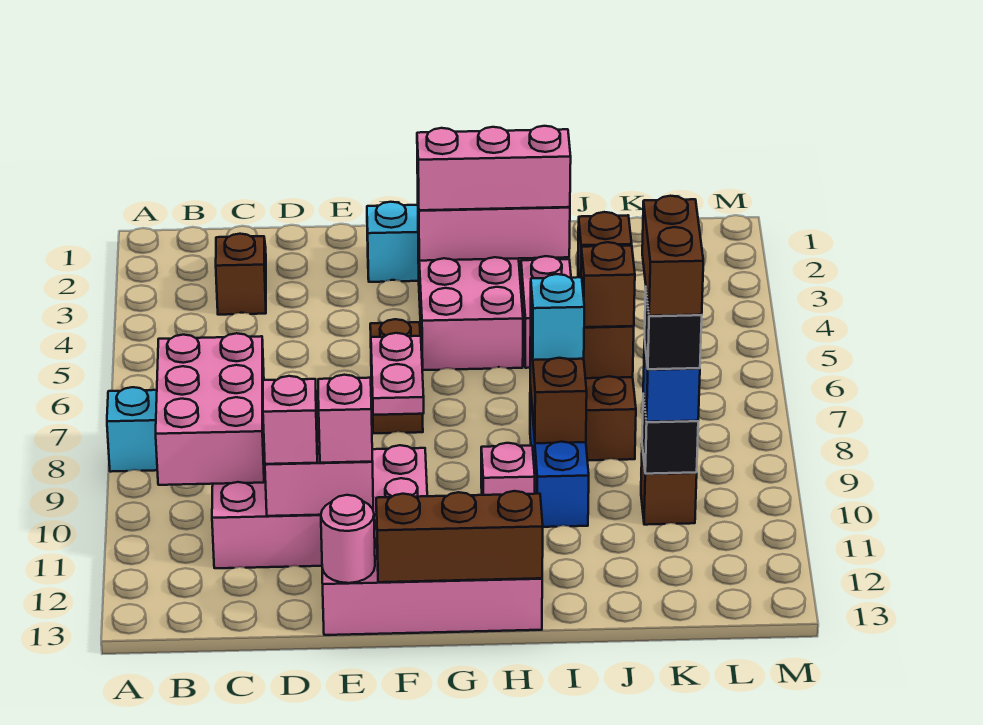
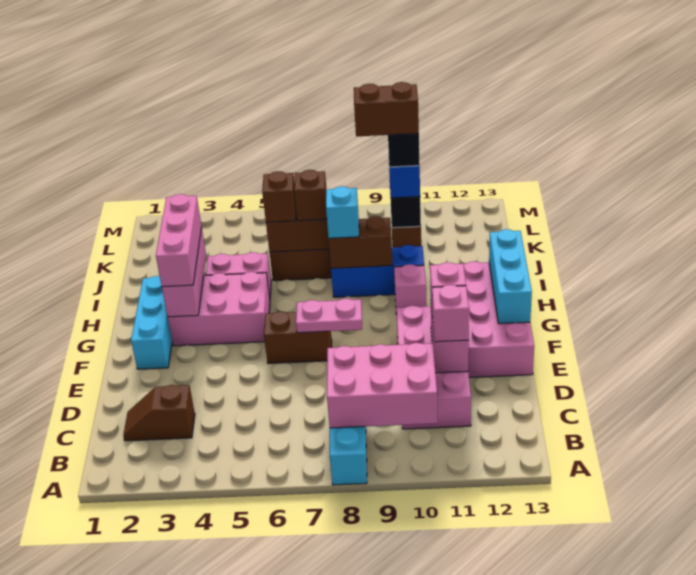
pink round brick E13 level 2 -> none
brown brick F13:H13 level 2 -> cyan brick F13:H13 level 2

